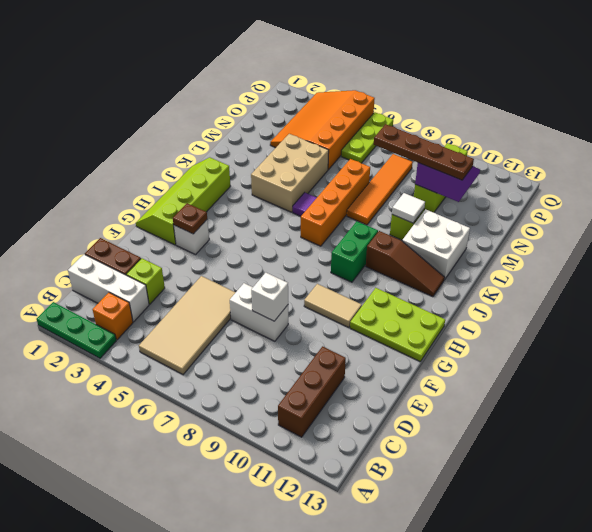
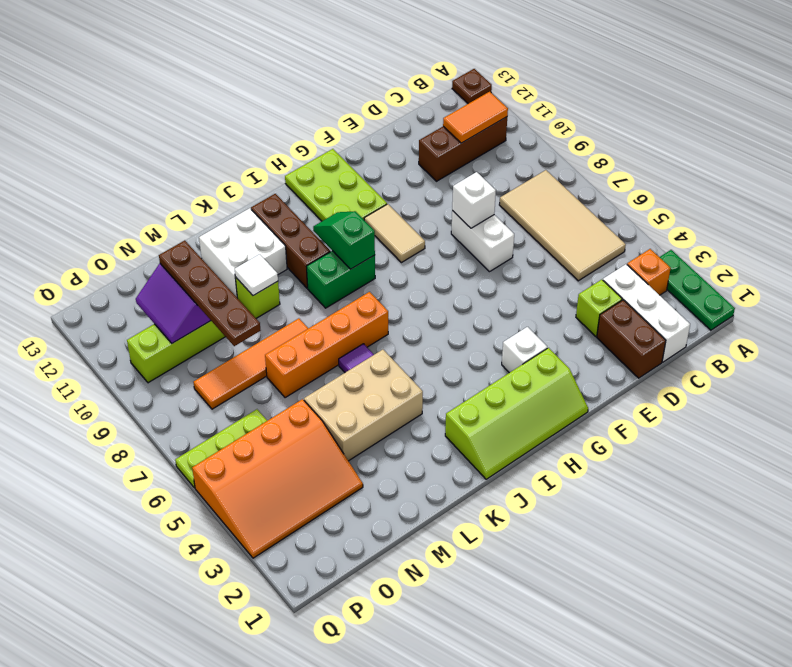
tan tile B5:E6 level 1 -> tan tile B5:C8 level 1
none -> orange tile B11:C11 level 2
brown plate G3 level 2 -> brown plate A13 level 1
none -> green slope I9:I10 level 2 top 9
brown slope J10:J12 level 1 top 10 -> brown brick J10:J12 level 1

